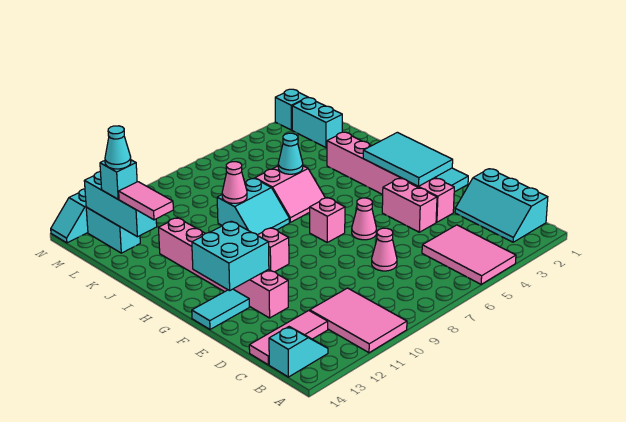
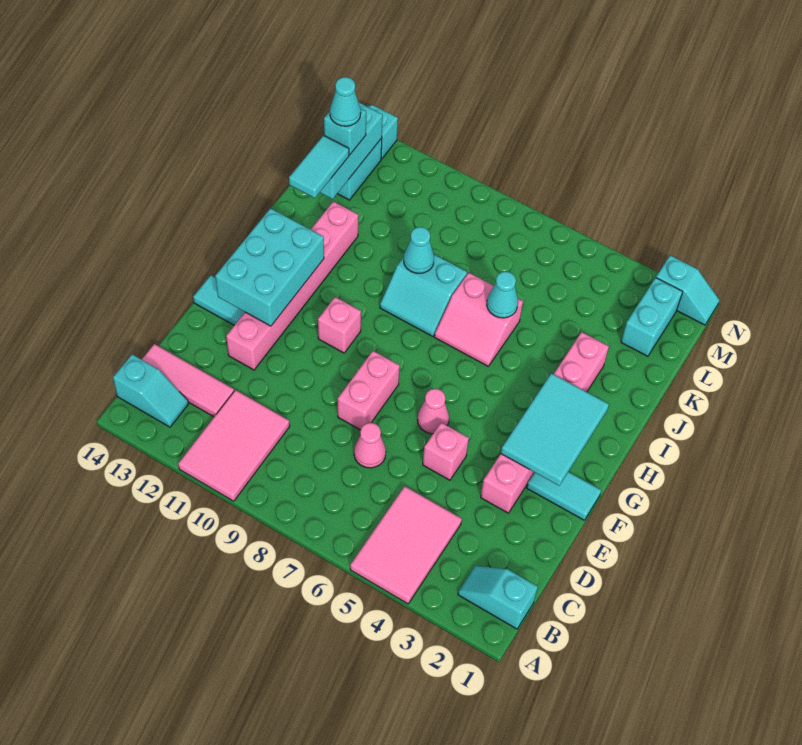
cyan slope B1:D2 level 1 top 1 -> cyan slope B1:B2 level 1 top 1
pink brick E4:F4 level 1 -> pink brick E8:F8 level 1
cyan brick F12:G13 level 2 -> cyan brick F12:H13 level 2
pink brick G7 level 1 -> pink brick E5 level 1
pink cone J9 level 2 -> cyan cone J9 level 2
pink tile J13:K13 level 3 -> cyan tile J13:K13 level 3

